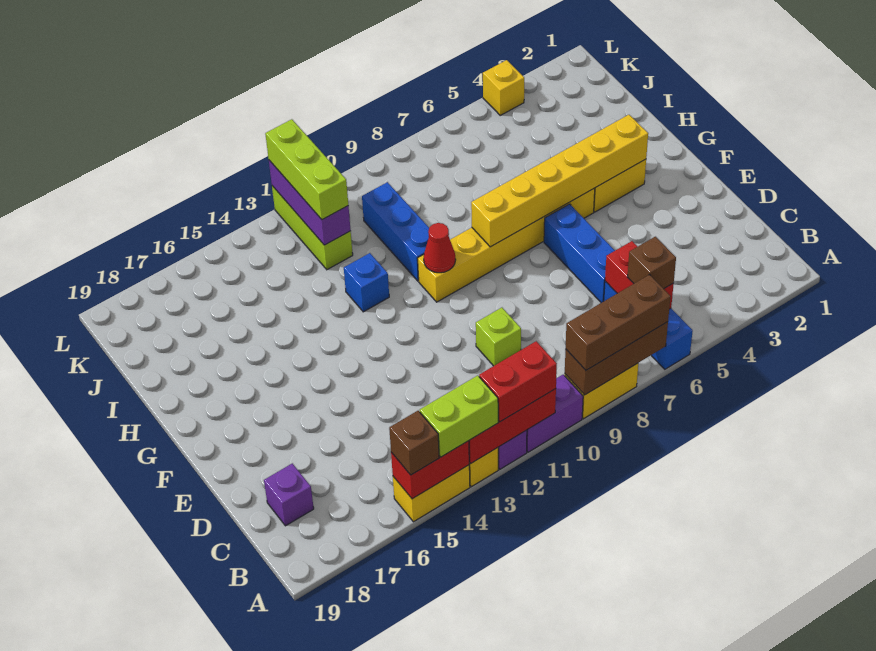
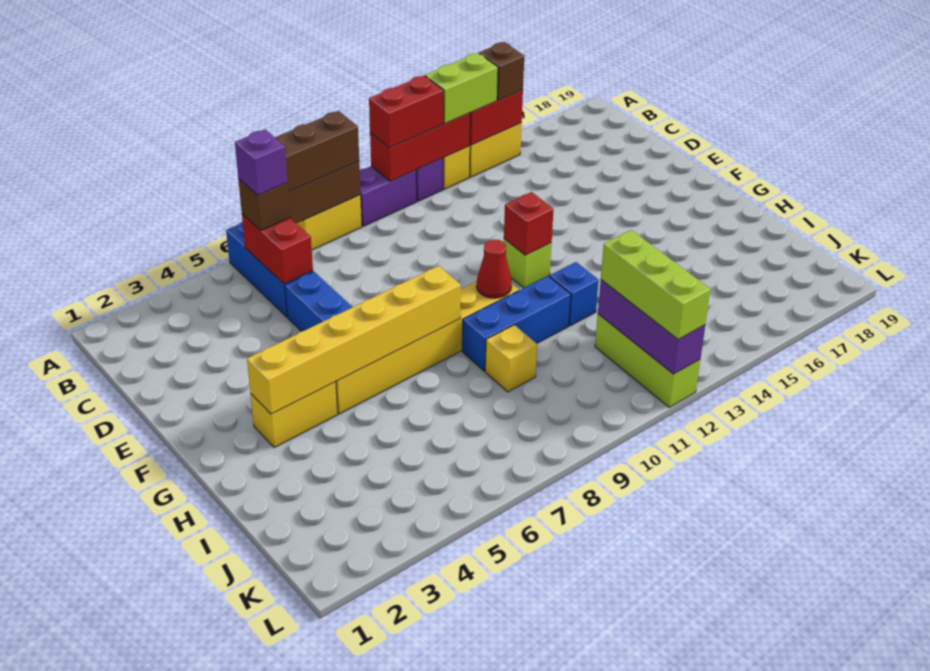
purple brick C18 level 1 -> purple brick B6 level 4
lime brick D10 level 1 -> lime brick F12 level 1
none -> red brick F12 level 2
blue brick H10:J10 level 1 -> blue brick H9:H11 level 1
yellow brick L4 level 1 -> yellow brick I9 level 1

